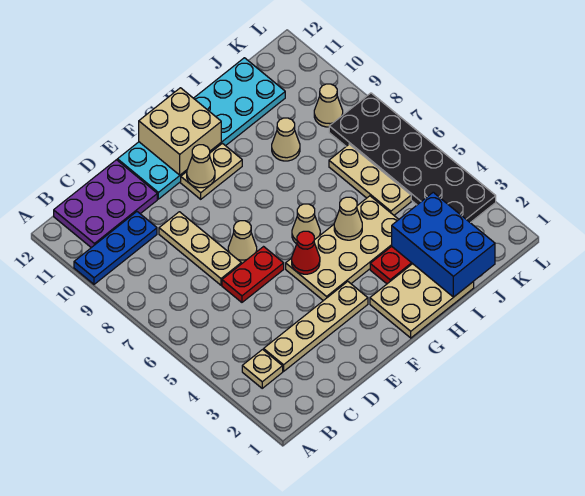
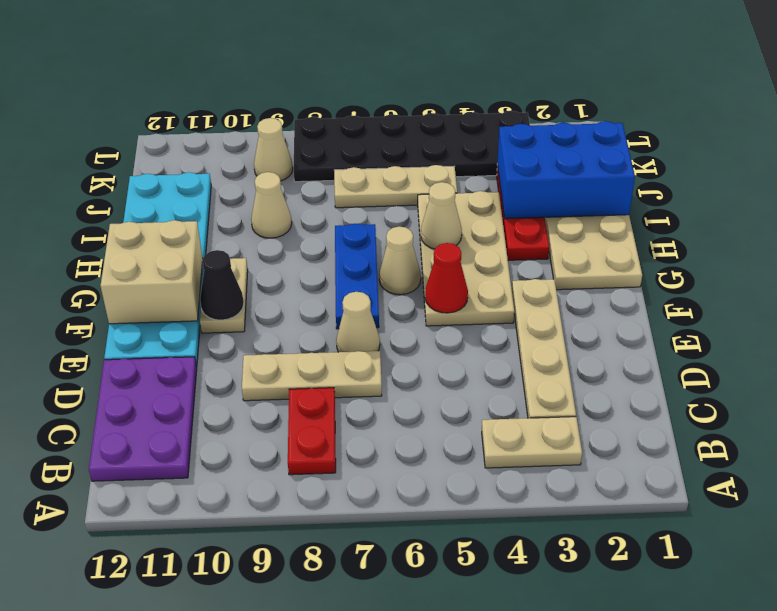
blue plate A10:C10 level 1 -> blue plate F7:H7 level 1
tan plate B3 level 1 -> tan plate B3:B4 level 1
red plate D6:E6 level 1 -> red plate B8:C8 level 1
tan cone F10 level 2 -> black cone F10 level 2

